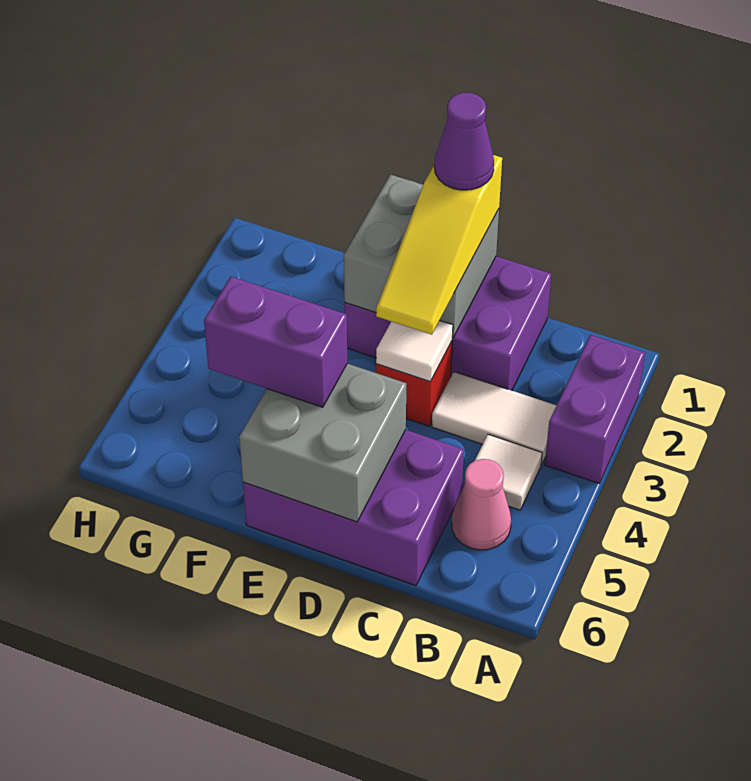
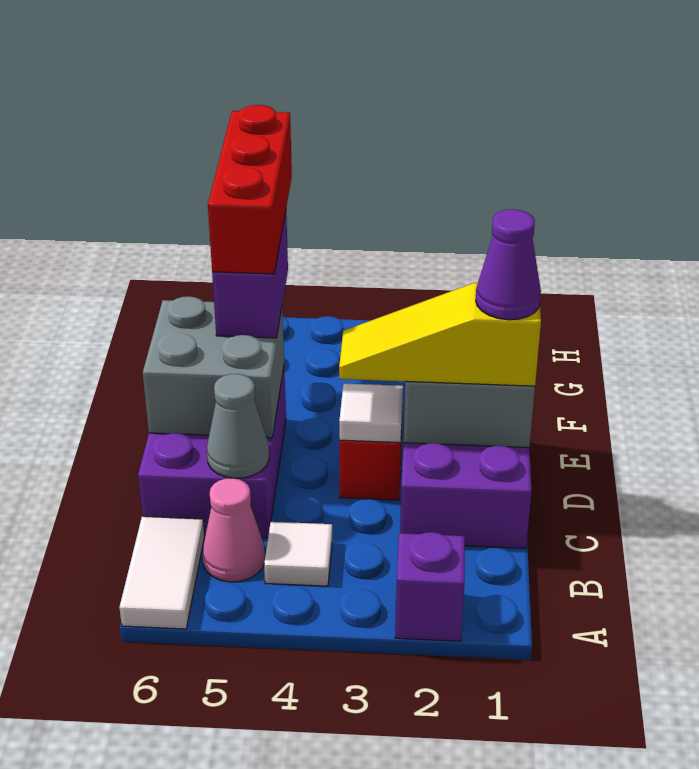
purple brick A2:A3 level 1 -> purple brick A2 level 1
white tile B3:C3 level 1 -> white tile A6:B6 level 1
none -> grey cone C5 level 2
none -> red brick E5:G5 level 4

